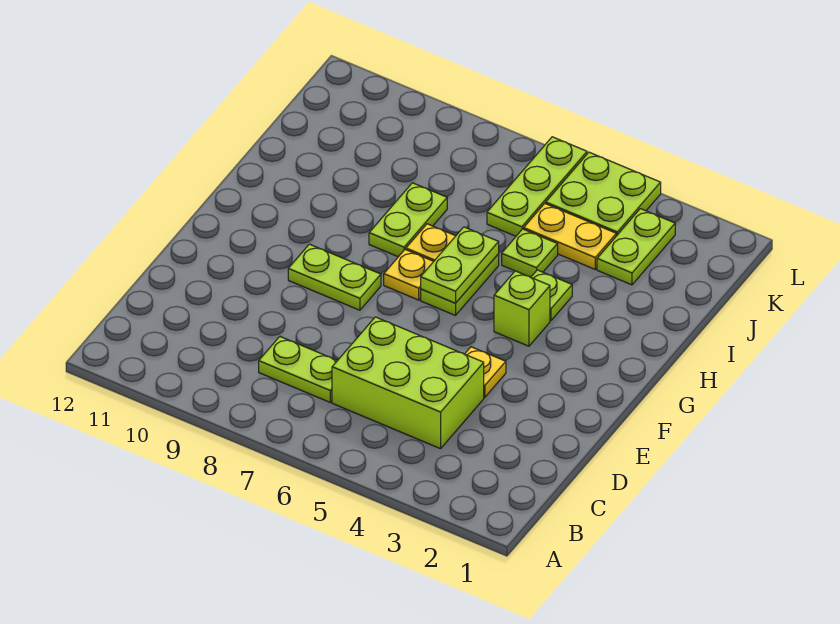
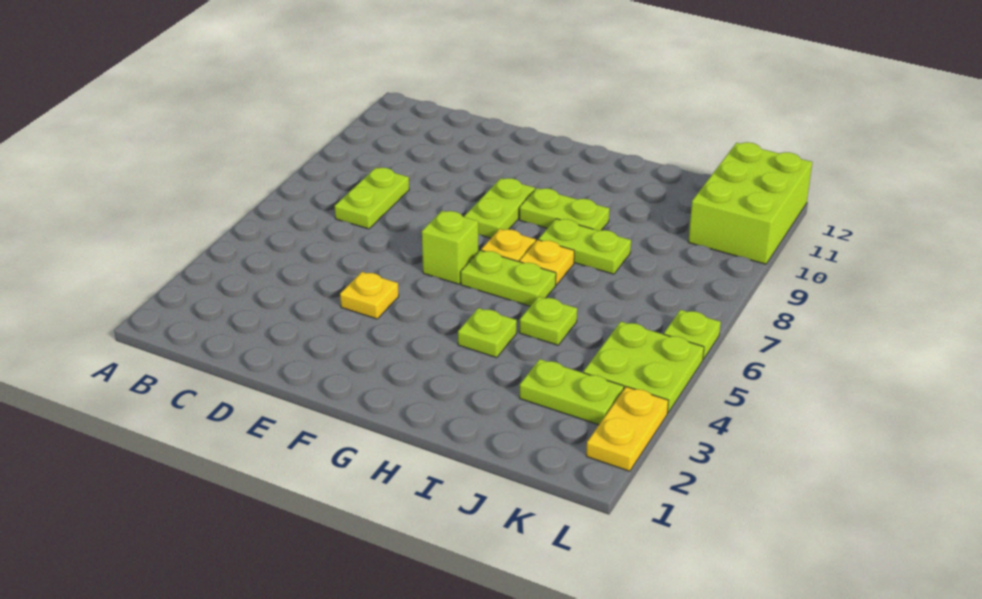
lime brick C4:D6 level 1 -> lime brick K10:L12 level 1
lime brick G4 level 1 -> lime brick F6 level 1
lime plate G6:H6 level 2 -> lime plate G9:H9 level 1
yellow plate J4:J5 level 1 -> yellow plate L2:L3 level 1
lime plate J6:L6 level 1 -> lime plate L6 level 1

